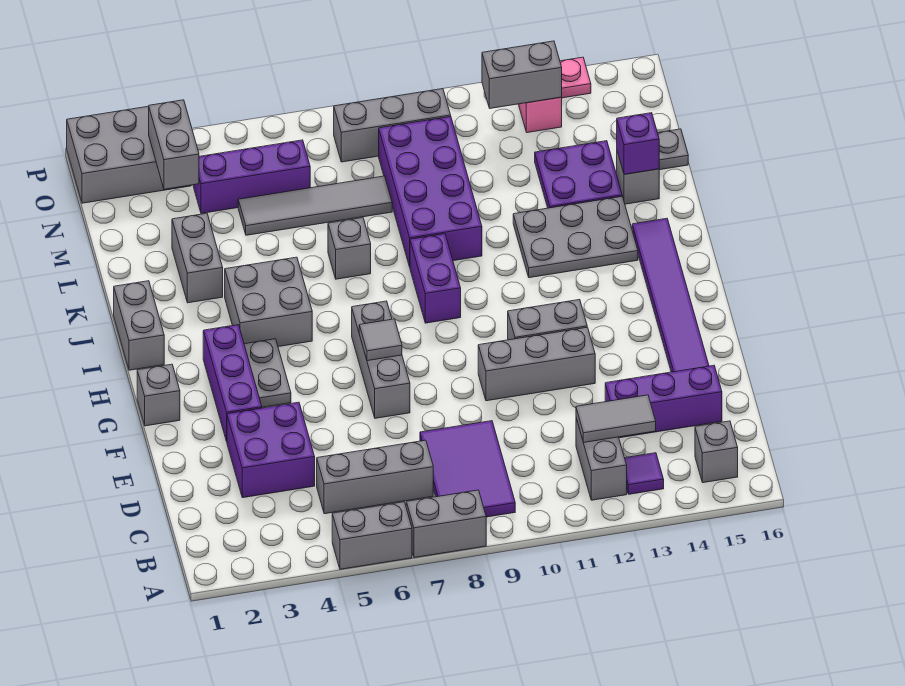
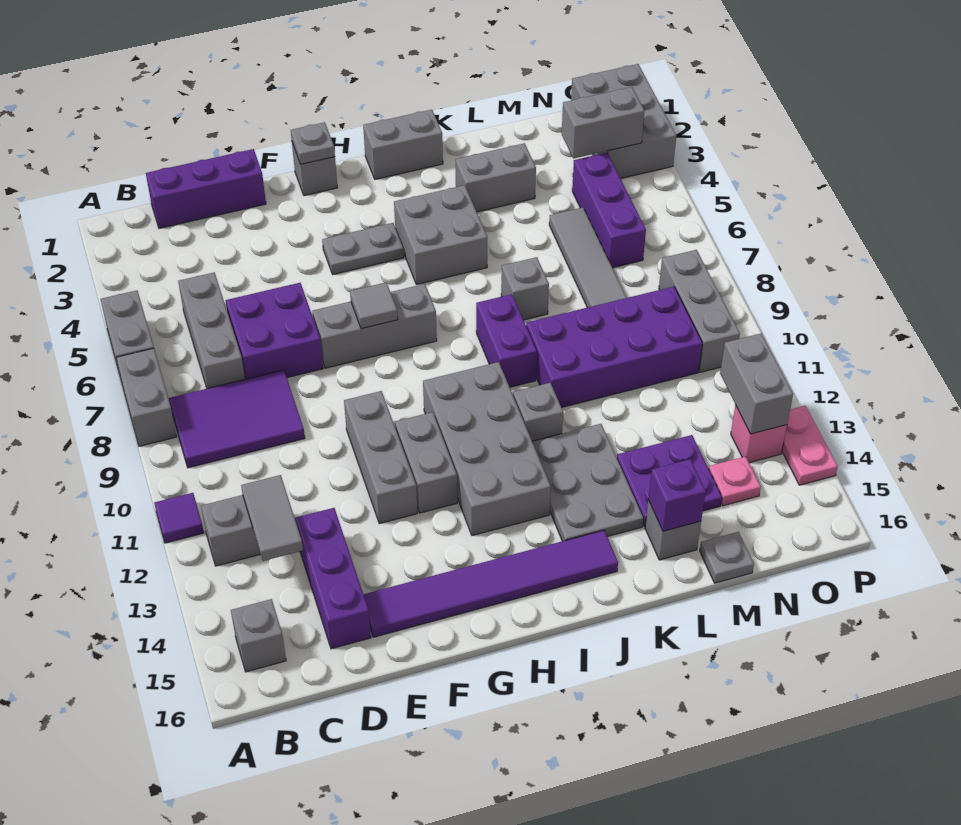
purple tile B13 level 1 -> purple tile A11 level 1
purple brick D3:E4 level 1 -> purple brick D6:E7 level 1
purple brick F3:H3 level 1 -> purple brick C1:E1 level 1
none -> grey plate G1 level 2
none -> grey brick H10:I13 level 1
purple brick I9:J9 level 1 -> purple brick J8:J9 level 1
none -> grey brick J11 level 1
none -> pink plate N14 level 1

